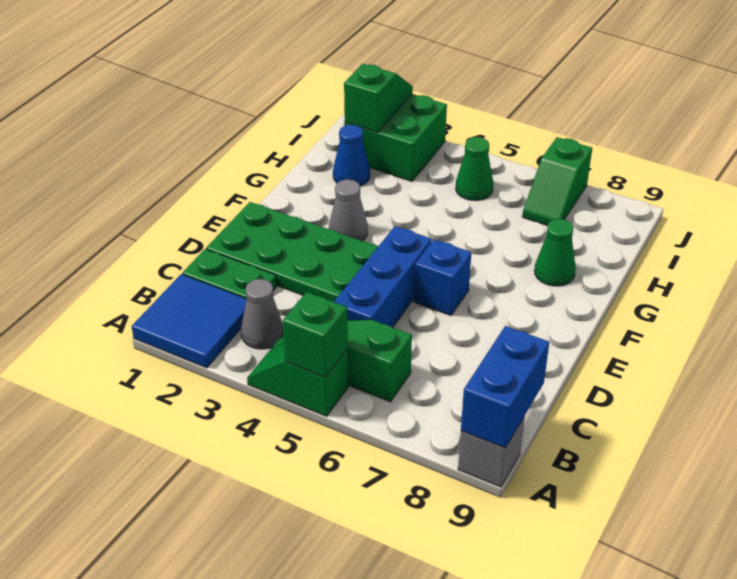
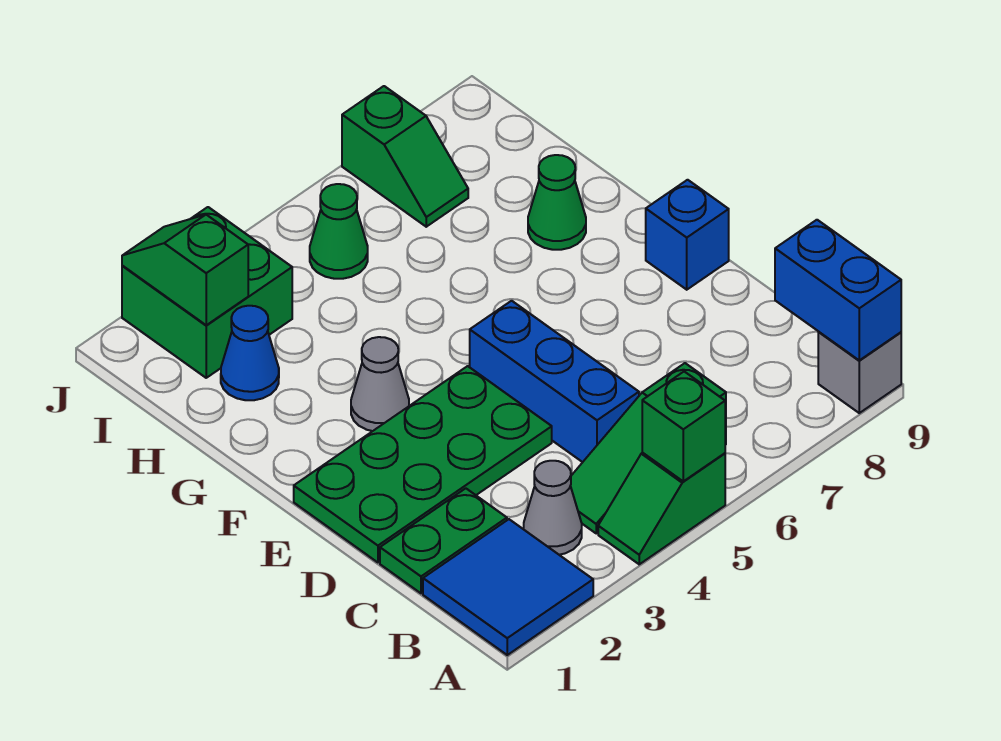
blue brick E6 level 1 -> blue brick E9 level 1

